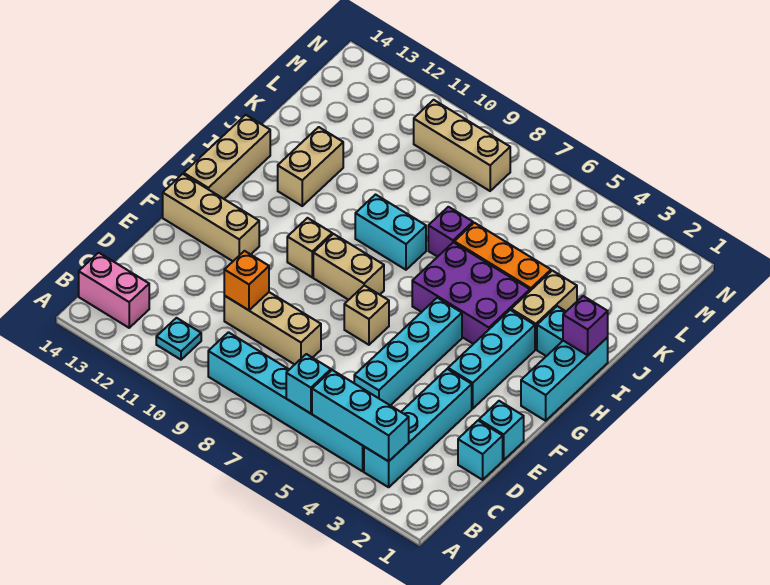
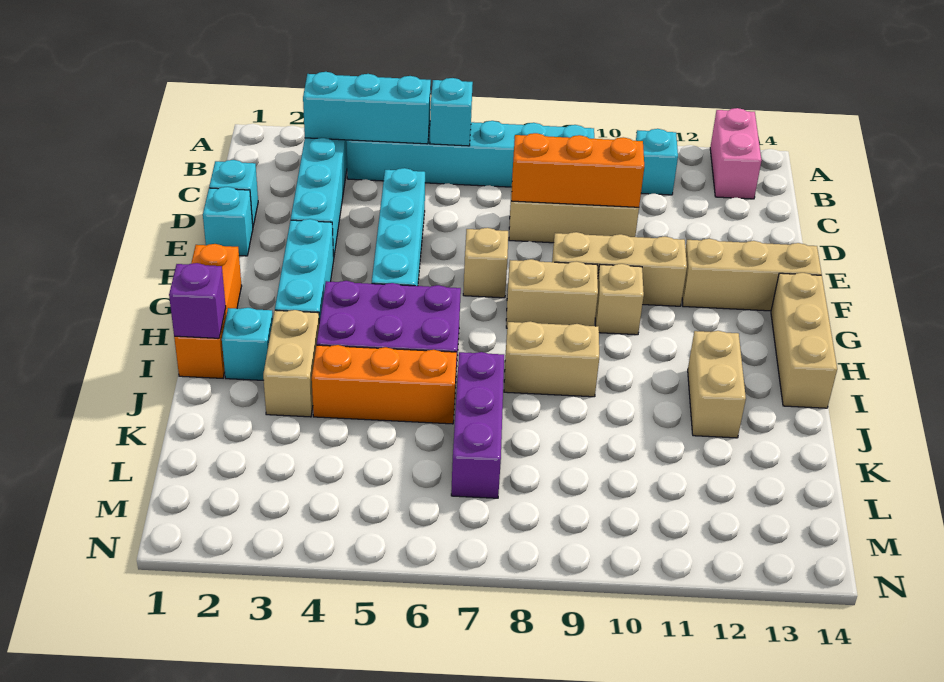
cyan plate B11 level 1 -> cyan brick B11 level 1
pink brick B13:B14 level 1 -> pink brick A13:B13 level 1
orange brick D10 level 2 -> orange brick D8:D10 level 2
cyan brick G1:I1 level 1 -> orange brick G1:I1 level 1
cyan brick I8:I9 level 1 -> tan brick I8:I9 level 1
purple brick J7 level 1 -> purple brick J7:L7 level 1
tan brick M8:M10 level 1 -> tan brick F9:F11 level 1

